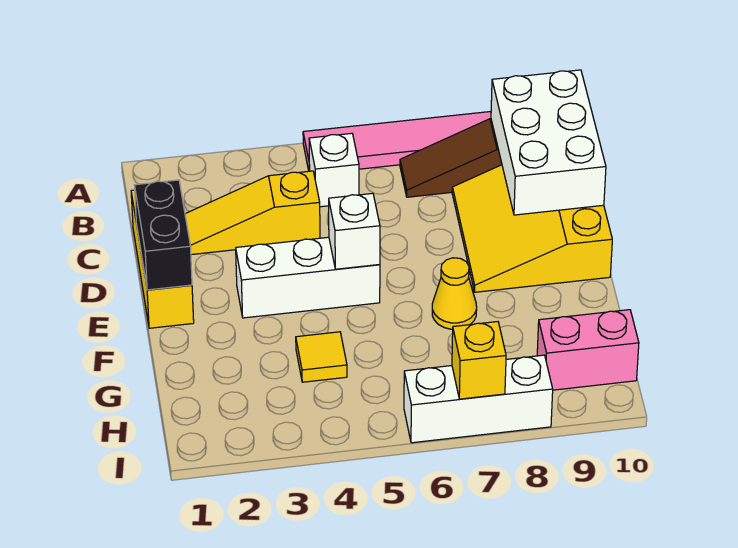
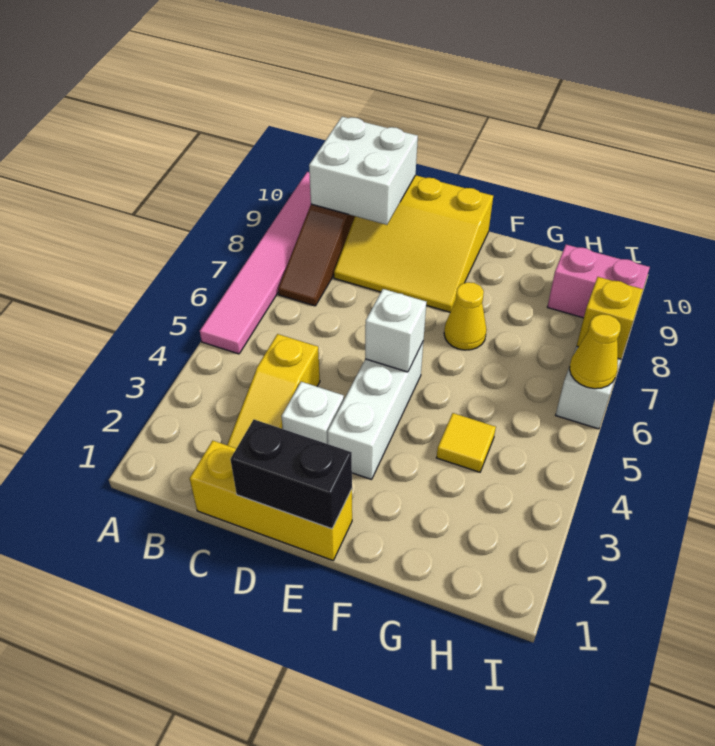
white brick B5 level 1 -> white brick D3 level 1
white brick B9:D10 level 2 -> white brick B9:C10 level 2
pink brick H9:H10 level 1 -> pink brick H9:I9 level 1
none -> yellow cone I6 level 2

